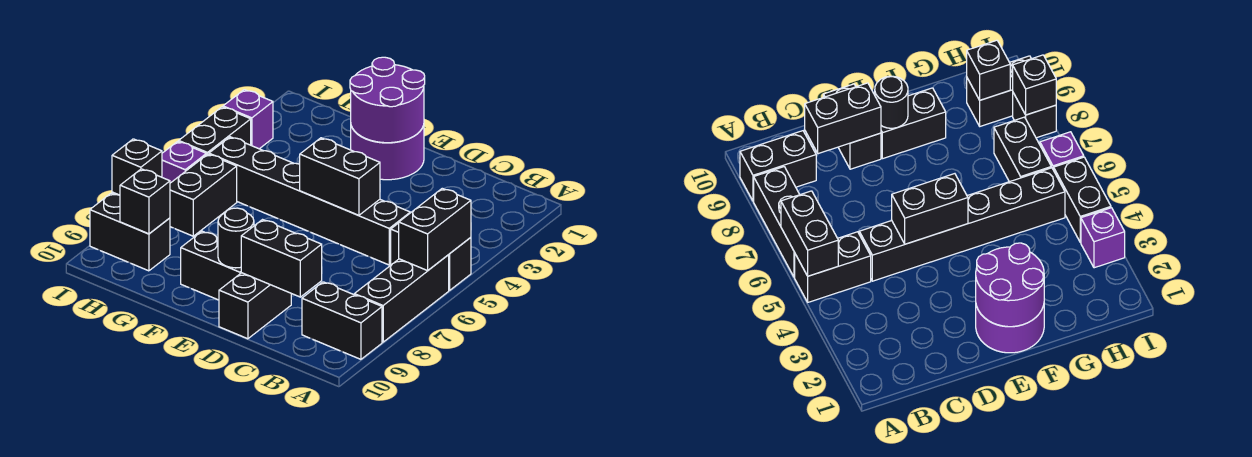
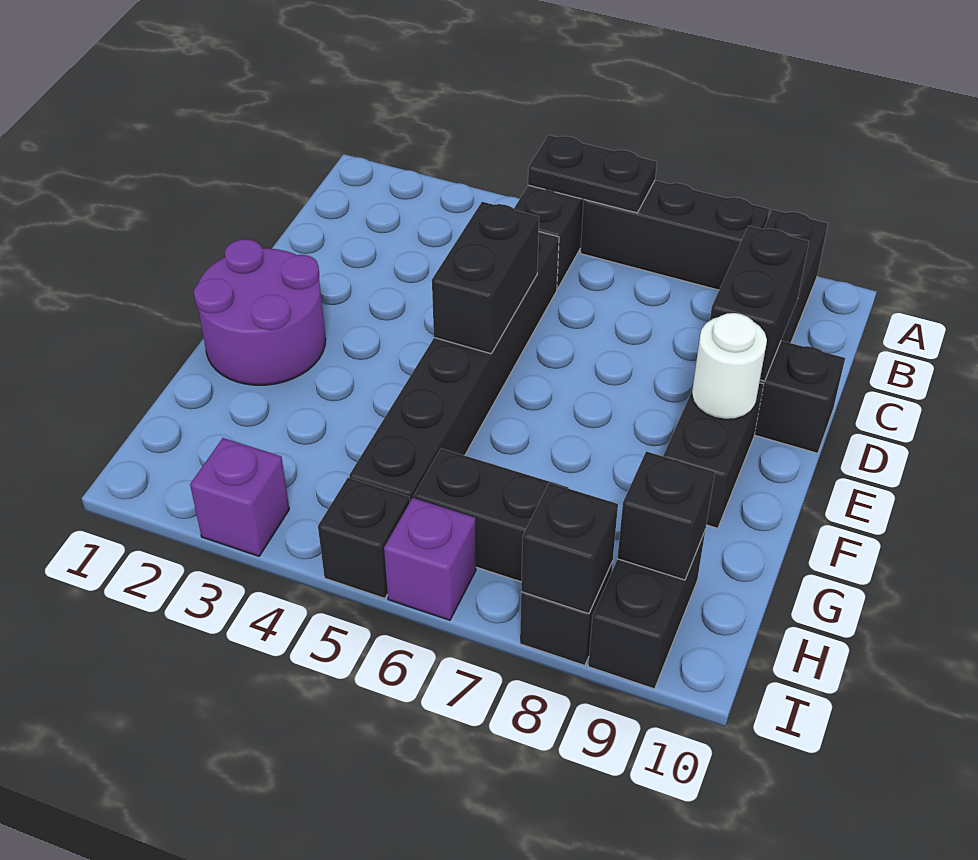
black brick A5:A6 level 2 -> black plate A5:A6 level 2
purple round brick E1:F2 level 2 -> none
black round brick E9 level 2 -> white round brick E9 level 2
black brick I4:I5 level 1 -> black brick I5 level 1

